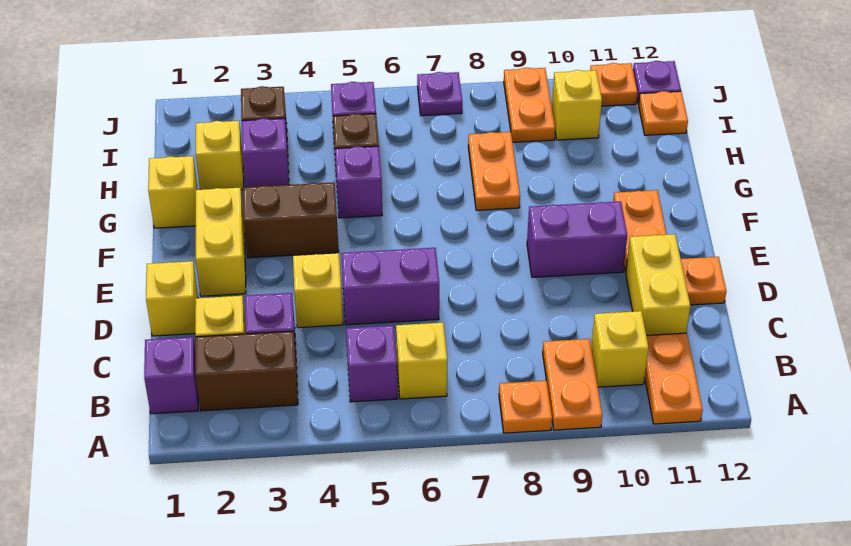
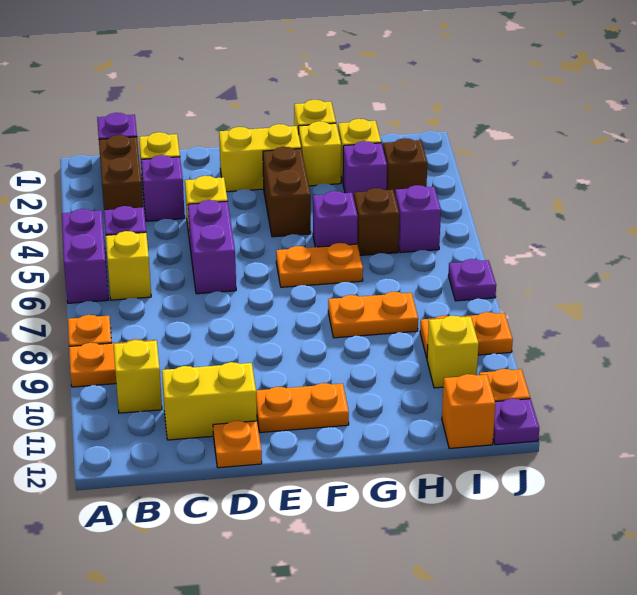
orange plate A11:B11 level 1 -> orange plate F6:G6 level 1
yellow brick D1 level 1 -> yellow brick G2 level 1
purple brick E9:E10 level 1 -> purple brick A5:A6 level 1
orange plate I12 level 1 -> orange brick I12 level 1

